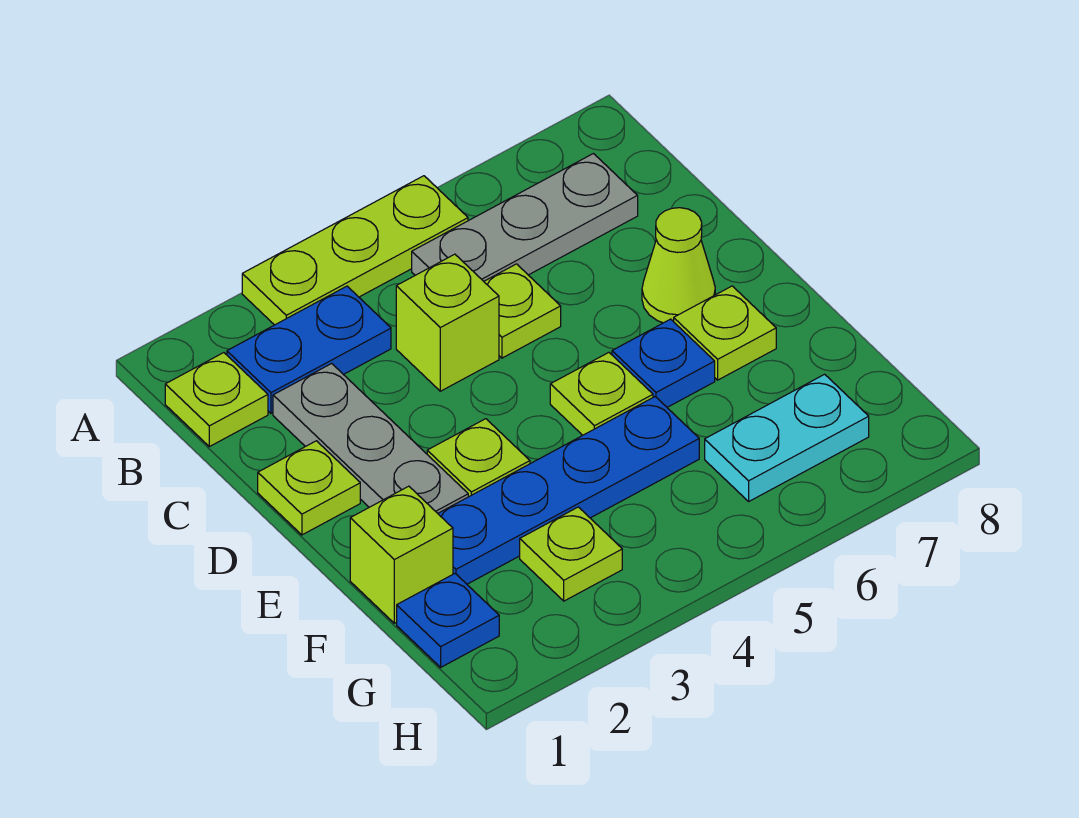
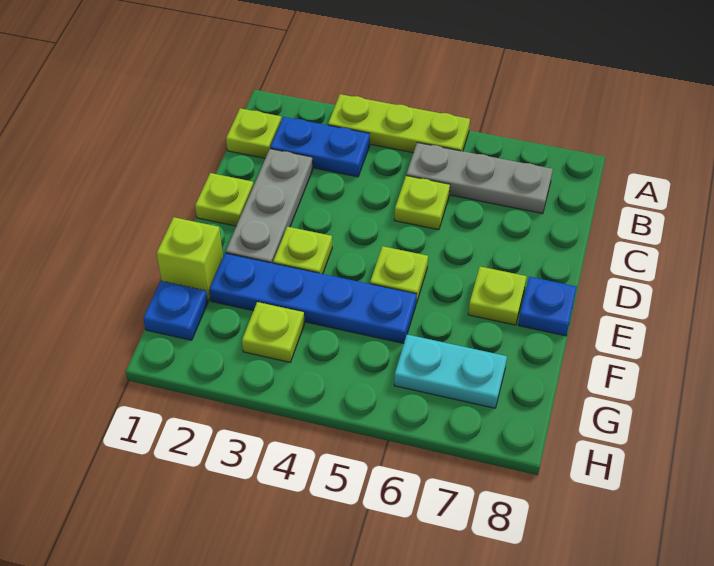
lime brick C4 level 1 -> none
lime cone D7 level 1 -> none
blue plate E6 level 1 -> blue plate E8 level 1

